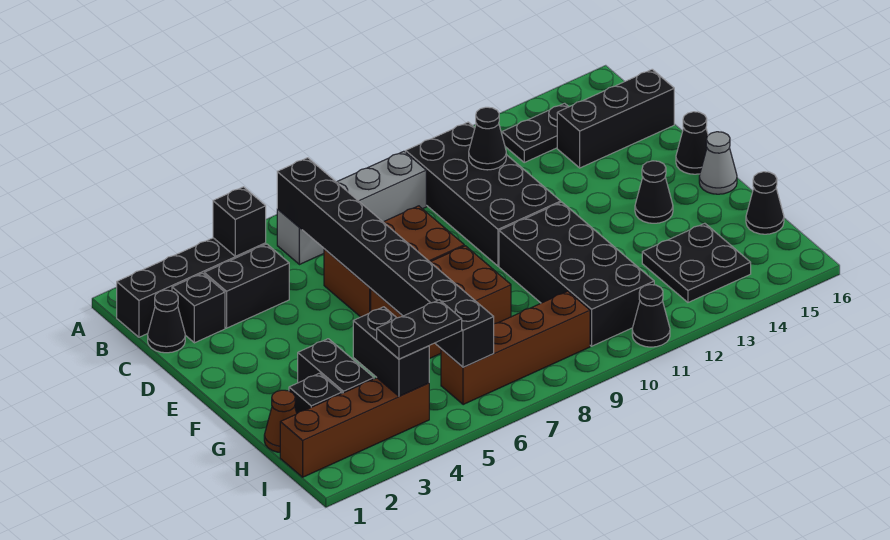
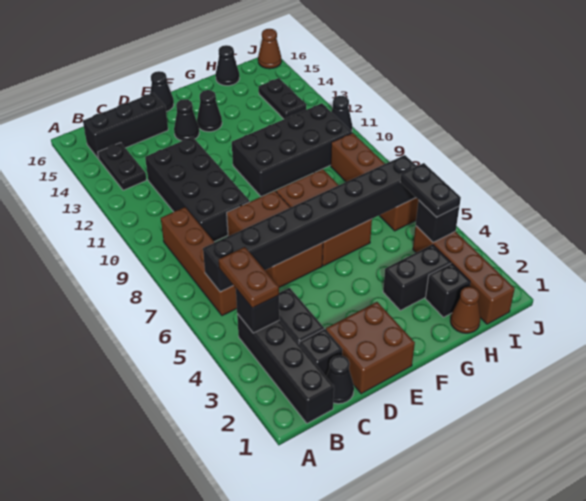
none -> brown plate B4:B5 level 3
grey brick B6:B9 level 1 -> brown brick B6:B9 level 1
black brick B10:E11 level 1 -> black brick C9:D12 level 1
black cone C11 level 2 -> black cone E14 level 1
black brick C14:C16 level 1 -> black brick B15:D15 level 1
none -> brown brick D1:E2 level 1
grey cone F16 level 1 -> none
black brick H4:I4 level 2 -> black brick I4 level 2
black plate H13:I14 level 1 -> black plate I13:I14 level 1
none -> brown cone J16 level 1

